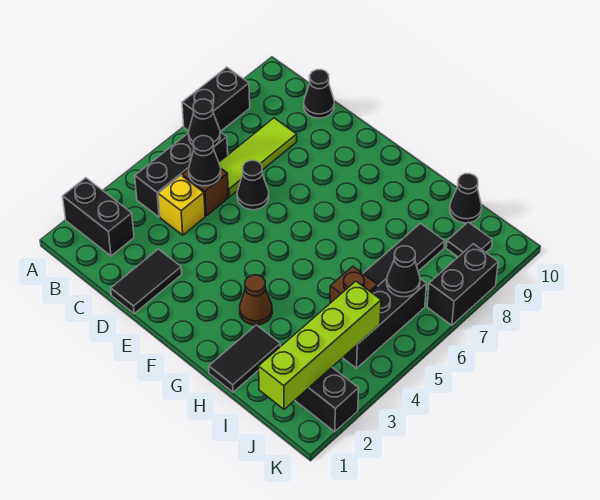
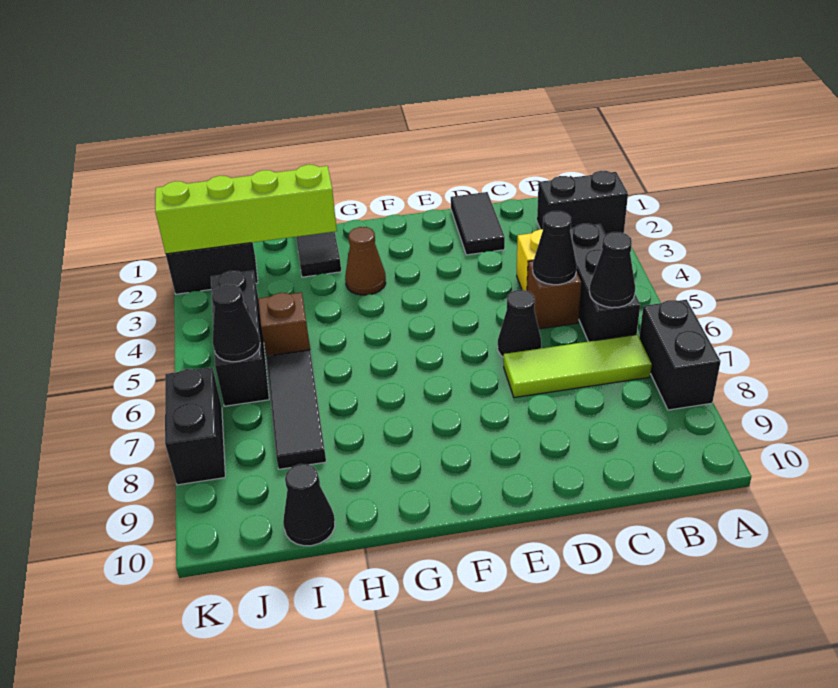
lime tile C6:C8 level 1 -> lime tile B7:D7 level 1
black cone C10 level 1 -> none
lime brick J1:J4 level 2 -> lime brick H2:K2 level 2
black tile J9 level 1 -> none

